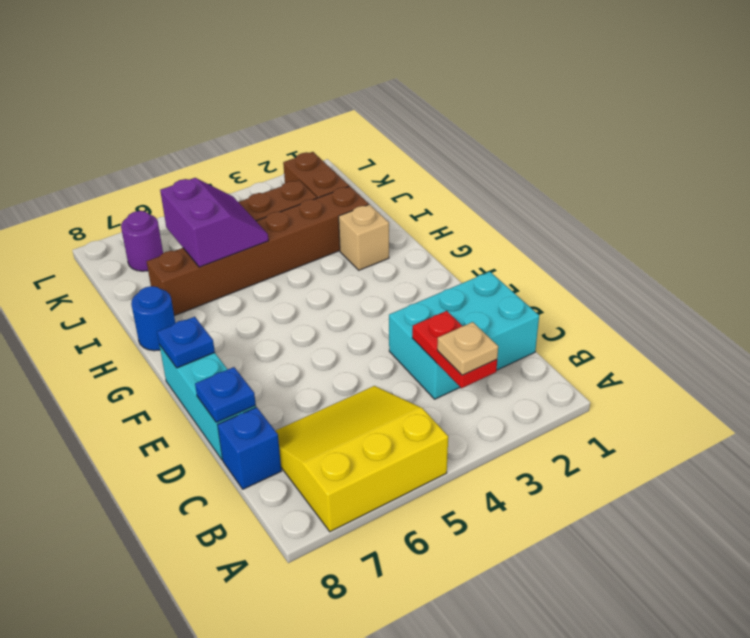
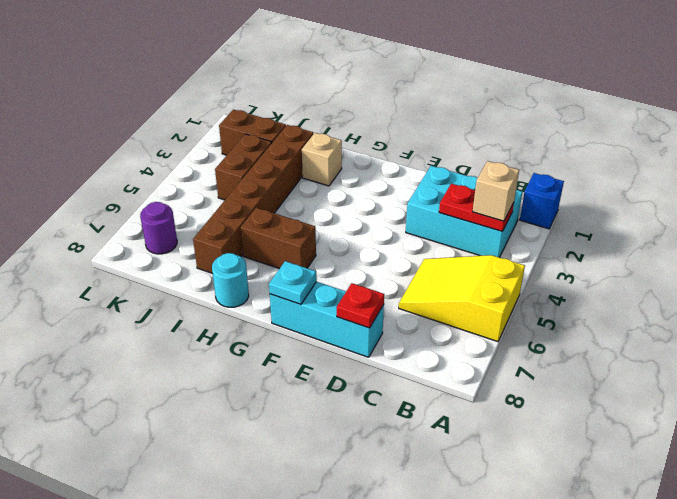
yellow slope A5:C7 level 1 top A -> yellow slope A5:C6 level 1 top A
tan plate B3 level 3 -> tan brick B3 level 3
cyan brick C1:D3 level 1 -> cyan brick B2:D3 level 1
blue brick C8 level 1 -> blue brick A1 level 1
blue plate D8 level 2 -> red plate D8 level 2
blue plate F8 level 2 -> cyan plate F8 level 2
none -> brown brick G6:H6 level 1
blue round brick H8 level 1 -> cyan round brick H8 level 1
purple slope I5:J6 level 2 top 6 -> none

